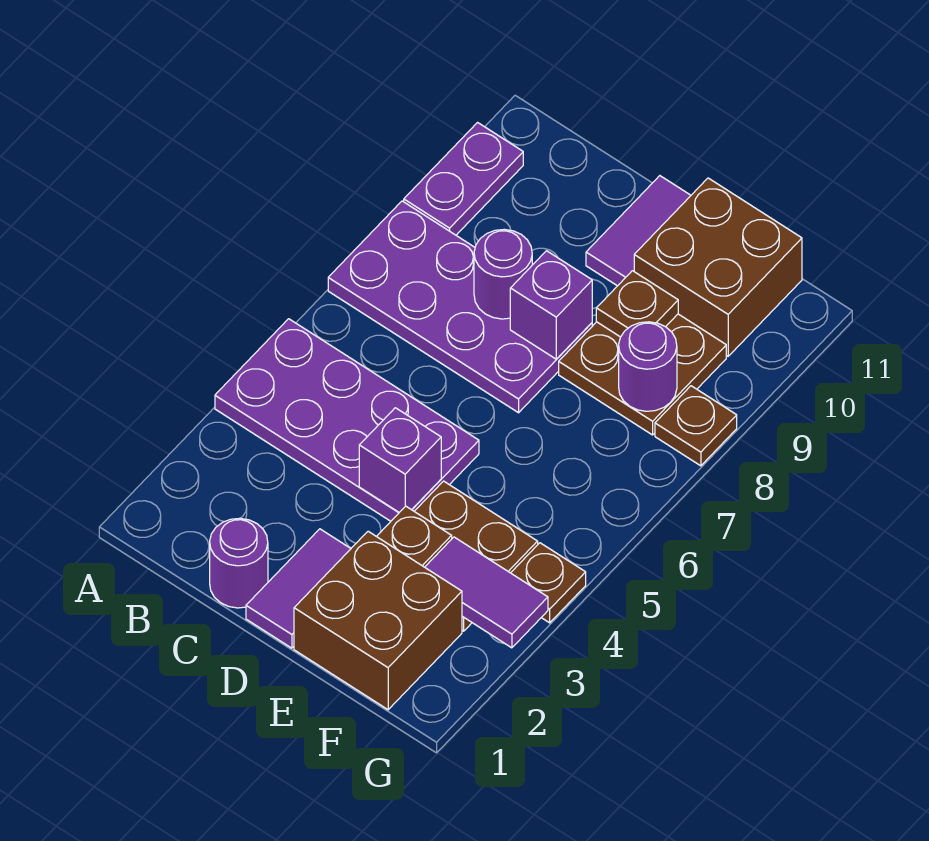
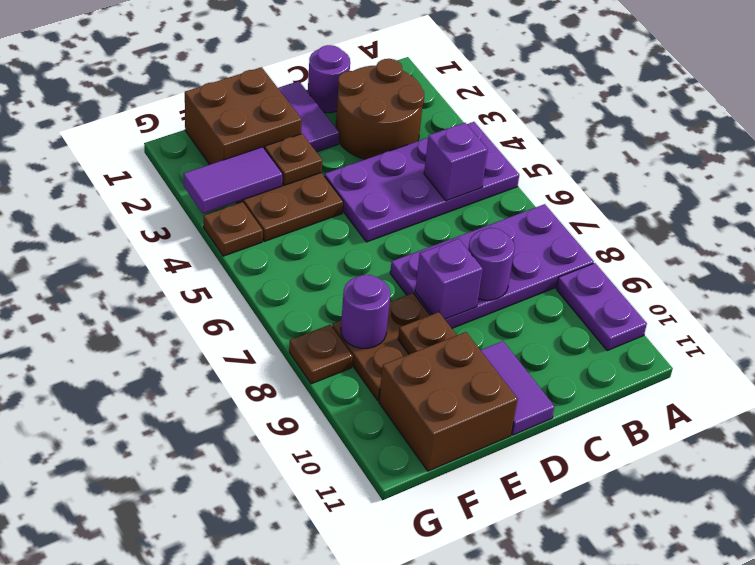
none -> brown round brick B2:C3 level 1
purple brick D4 level 2 -> purple brick B5 level 2

